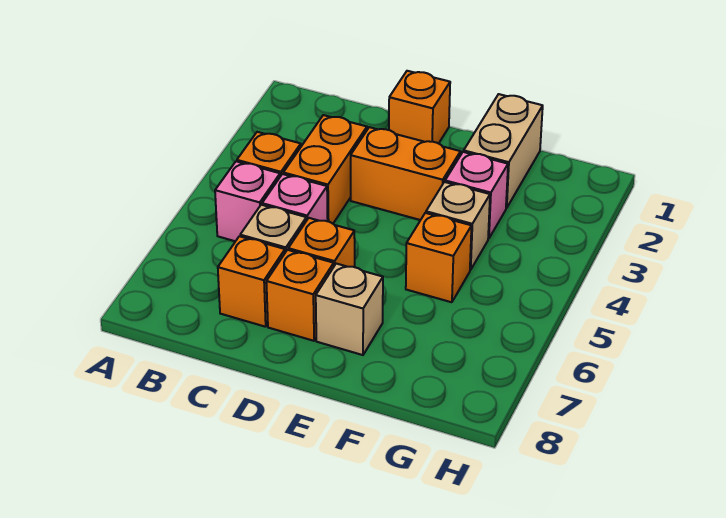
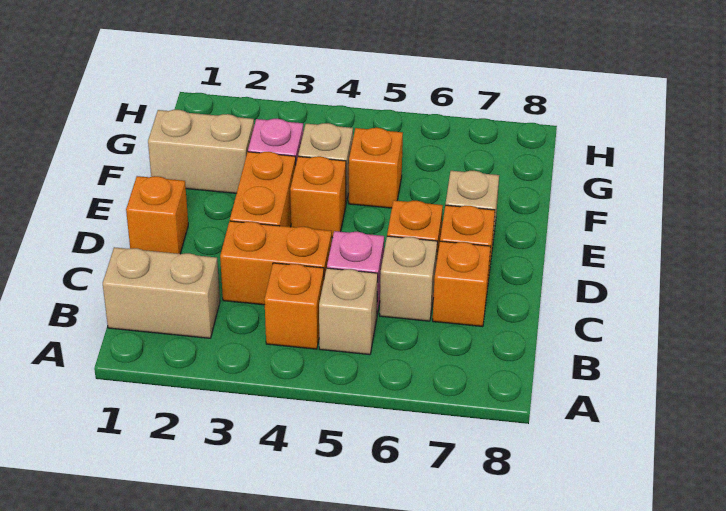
none -> tan brick B1:B2 level 1
pink brick B5 level 1 -> tan brick B5 level 1
none -> orange brick E4 level 1

